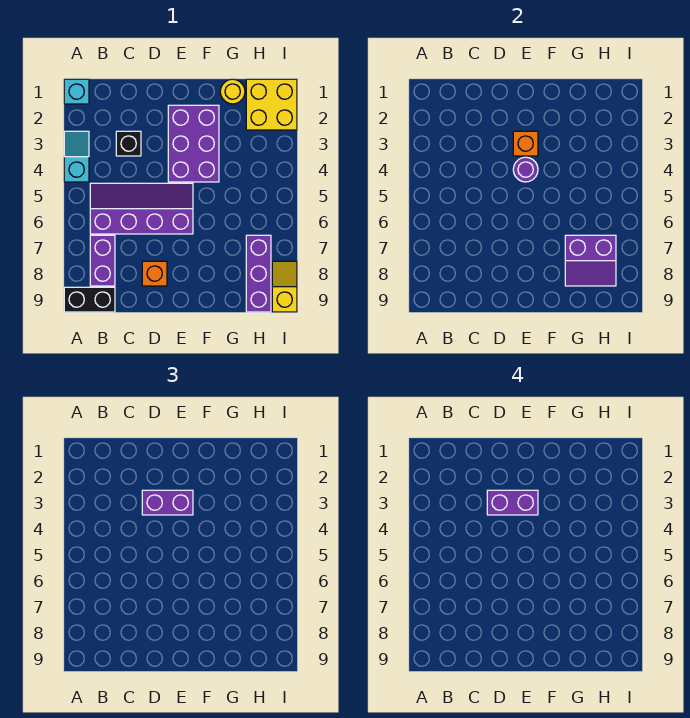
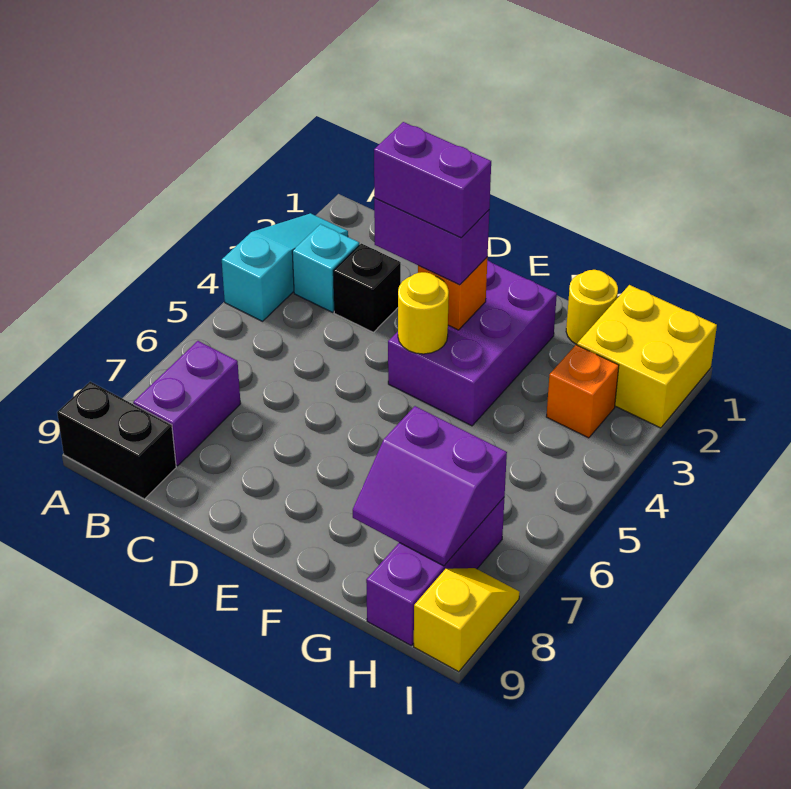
cyan brick A1 level 1 -> cyan brick B3 level 1
cyan slope A3:A4 level 1 top 4 -> cyan slope A2:A4 level 1 top 4
purple slope B5:E6 level 1 top 6 -> none
orange brick D8 level 1 -> orange brick H3 level 1
purple round brick E4 level 2 -> yellow round brick E4 level 2

